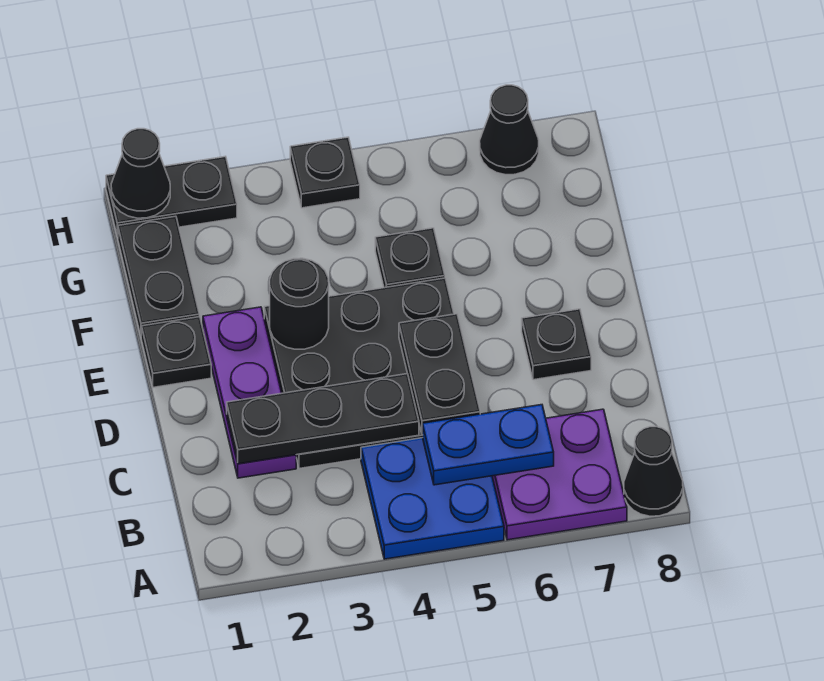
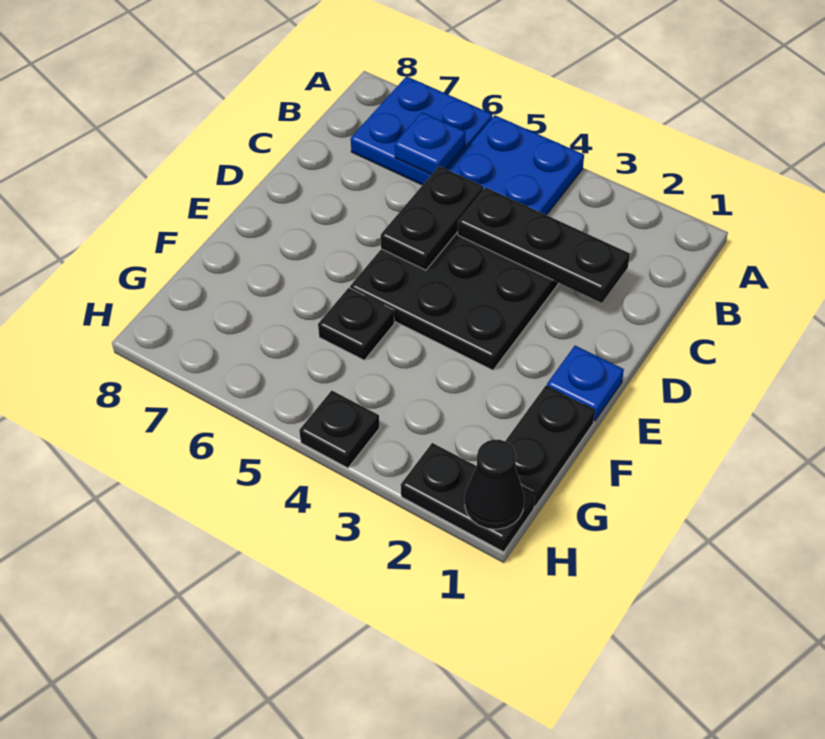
purple plate A6:B7 level 1 -> blue plate A6:B7 level 1
black cone A8 level 1 -> none
blue plate B5:B6 level 2 -> blue plate B6 level 2
purple plate C2:E2 level 1 -> none
black plate D7 level 1 -> none
black plate E1 level 1 -> blue plate E1 level 1
black round brick E3 level 2 -> none
black cone H7 level 1 -> none

